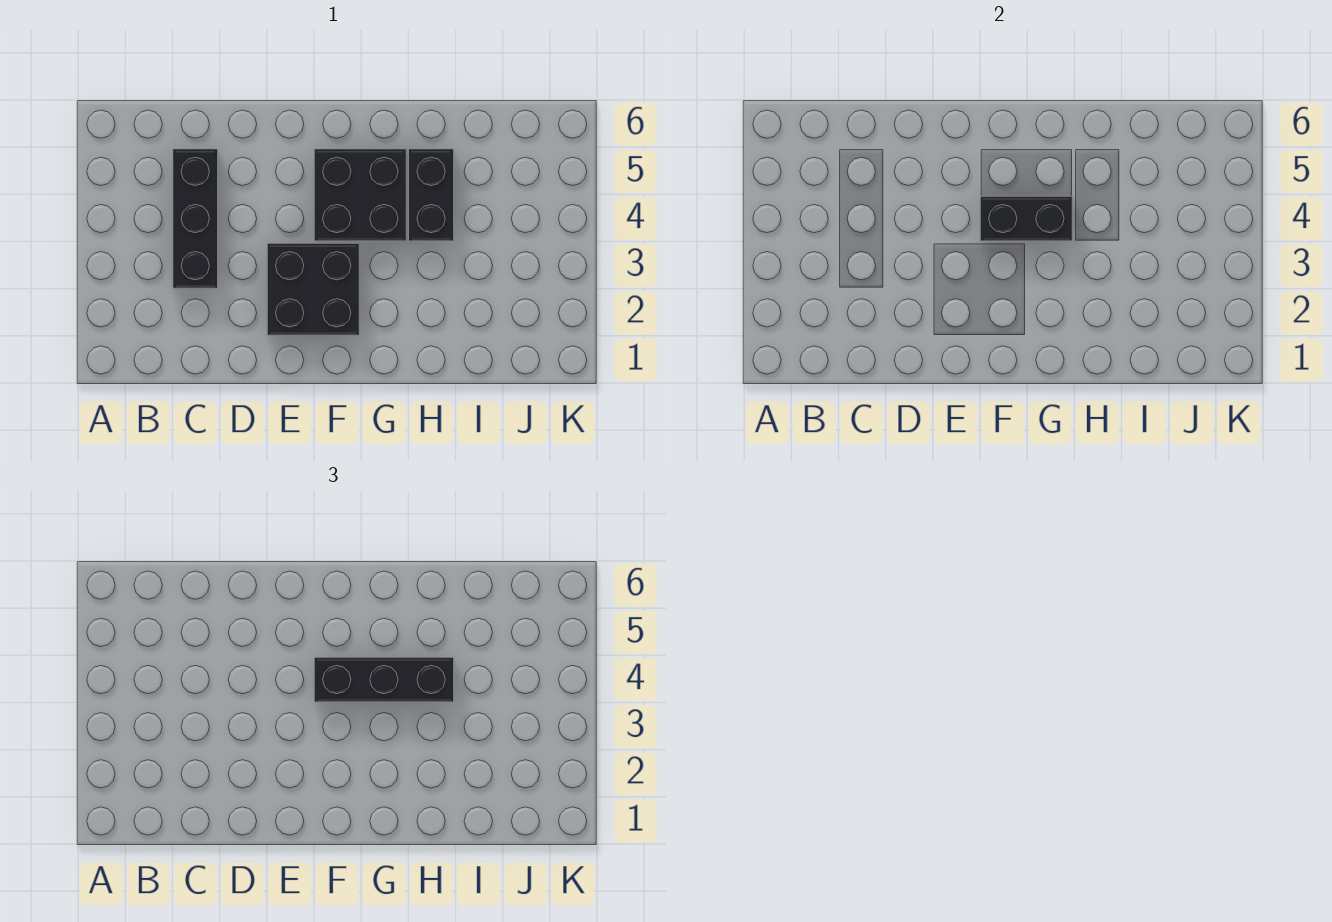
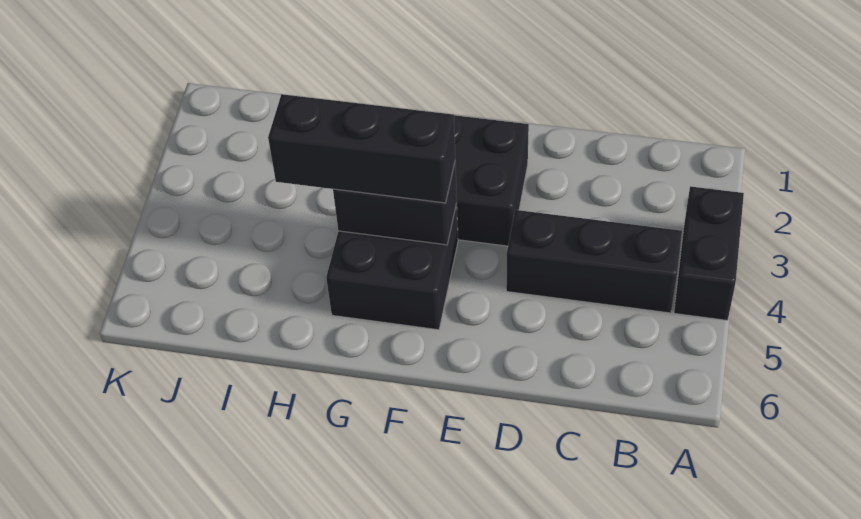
black brick C3:C5 level 1 -> black brick B4:D4 level 1
black brick H4:H5 level 1 -> black brick A3:A4 level 1

